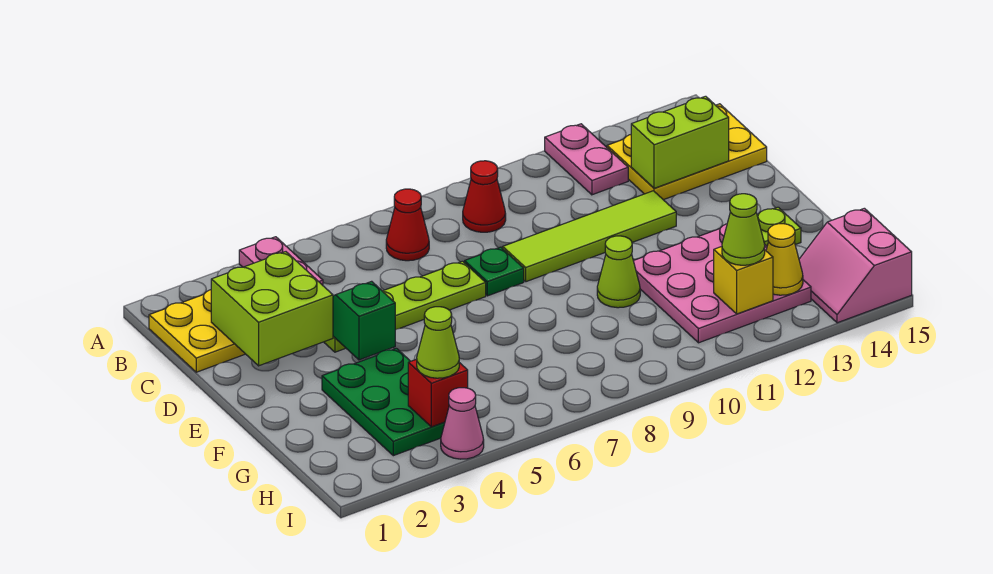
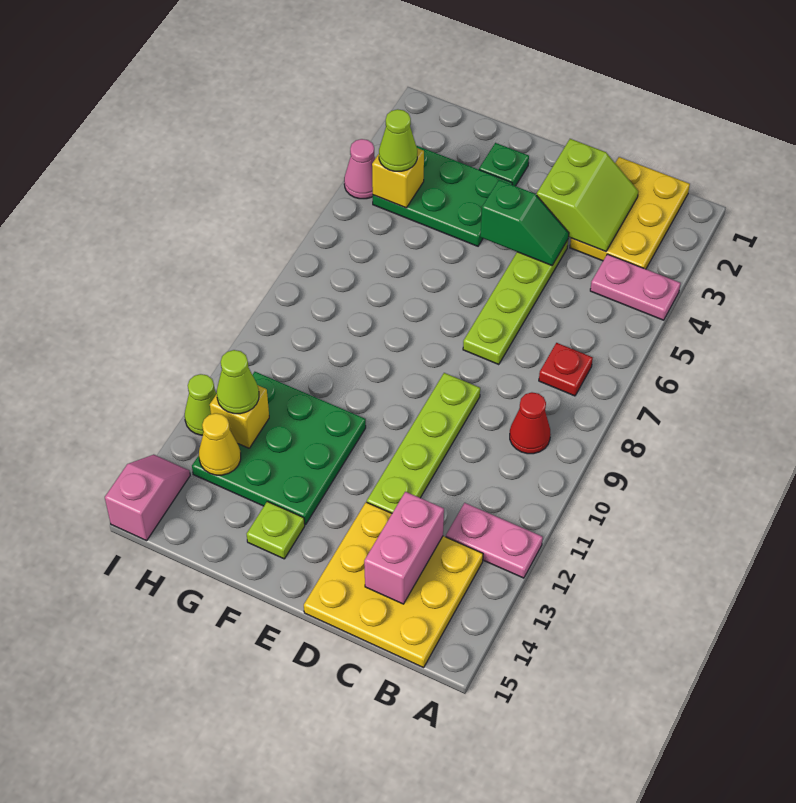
red cone B7 level 1 -> red plate B7 level 1
yellow plate B13:C15 level 1 -> yellow plate B13:D15 level 1
lime brick C2:D3 level 2 -> lime slope C2:D3 level 2 top D
lime brick C13:C14 level 2 -> pink brick C13:C14 level 2
green plate D8 level 1 -> green plate F2 level 1
lime tile D9:D12 level 1 -> lime plate D9:D12 level 1
lime cone F10 level 1 -> lime cone I12 level 1
pink plate F11:H13 level 1 -> green plate F11:H13 level 1
red brick H4 level 2 -> yellow brick H4 level 2
pink slope H14:I15 level 1 top 15 -> pink slope I14:I15 level 1 top 15

